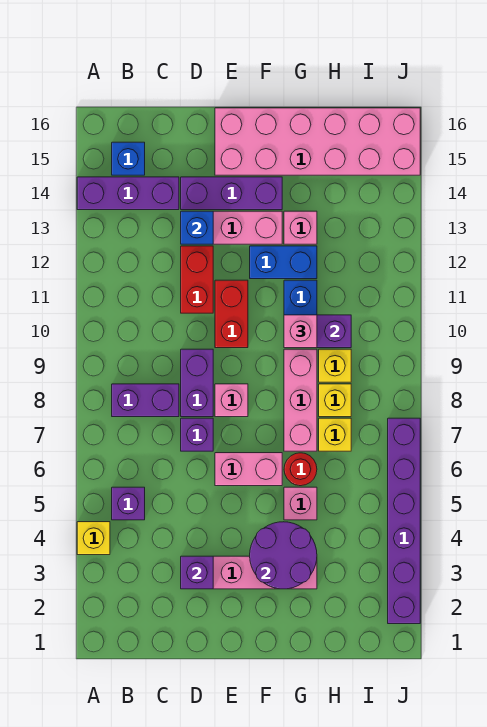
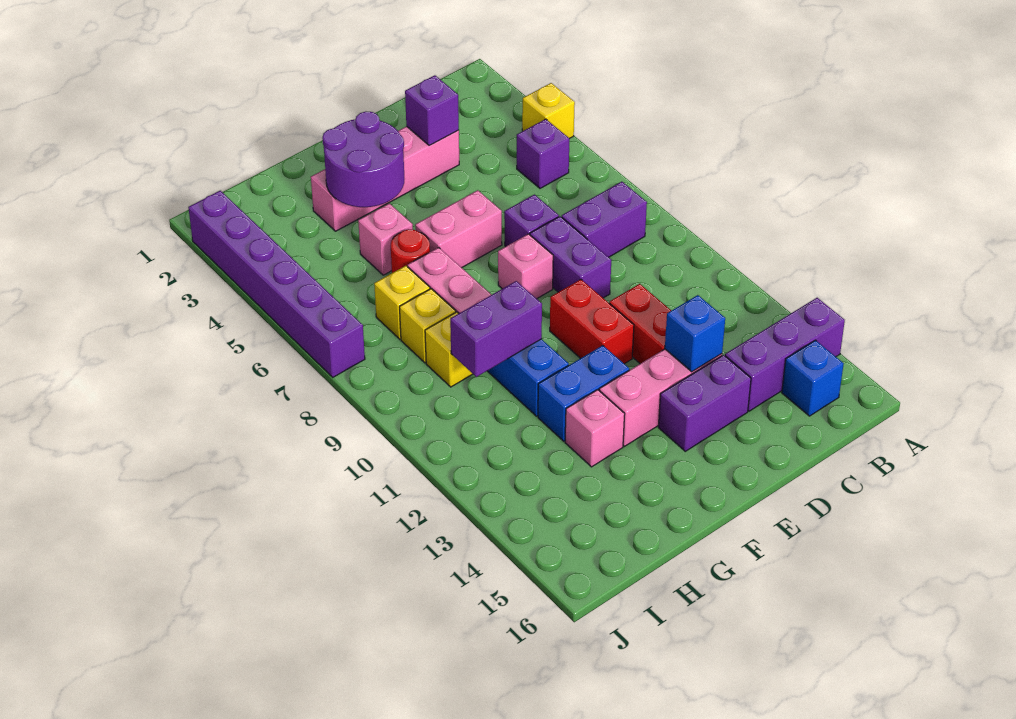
purple brick D14:F14 level 1 -> purple brick D14:E14 level 1
pink brick E15:J16 level 1 -> none
pink brick G10 level 3 -> none

